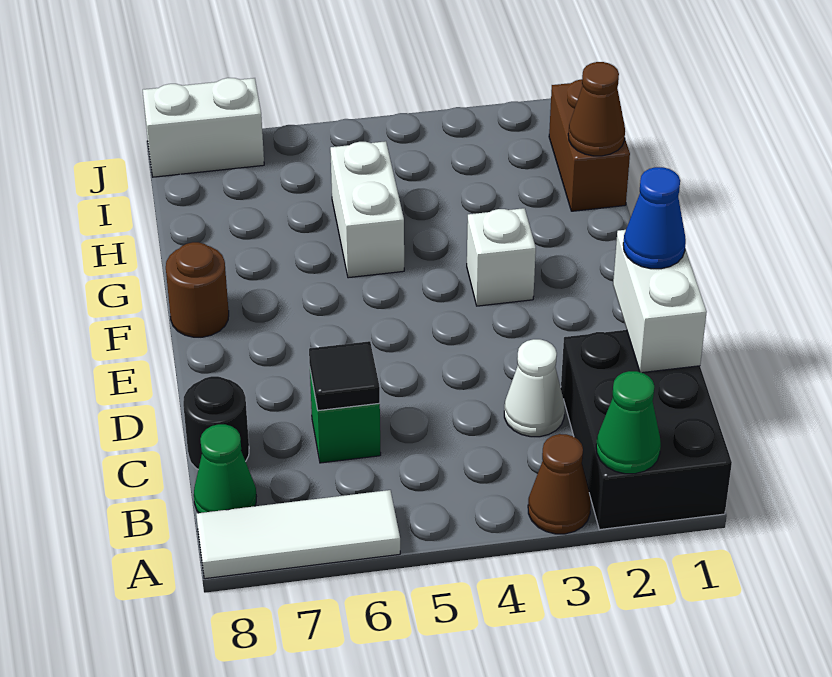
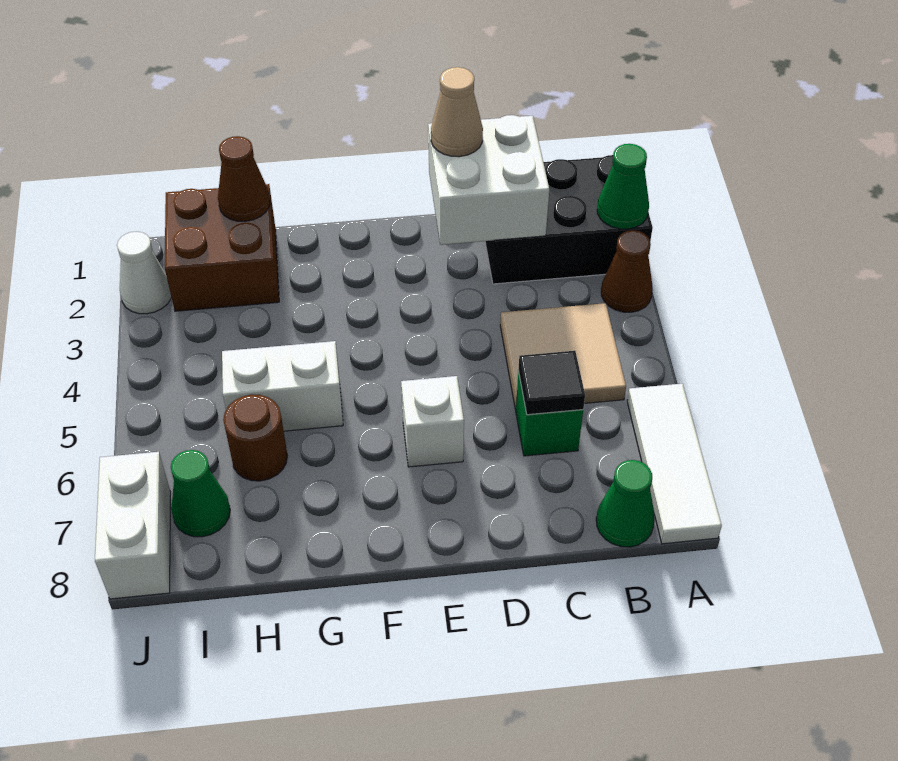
none -> tan tile B4:C5 level 1
white brick C1:D1 level 2 -> white brick C1:D2 level 2
white cone C3 level 1 -> white cone J2 level 1
black round brick C8 level 1 -> none
blue cone D1 level 3 -> tan cone D1 level 3
white brick F3 level 1 -> white brick E6 level 1
brown round brick F8 level 1 -> brown round brick H6 level 1
brown brick H1:I1 level 1 -> brown brick H1:I2 level 1
none -> green cone I7 level 1

